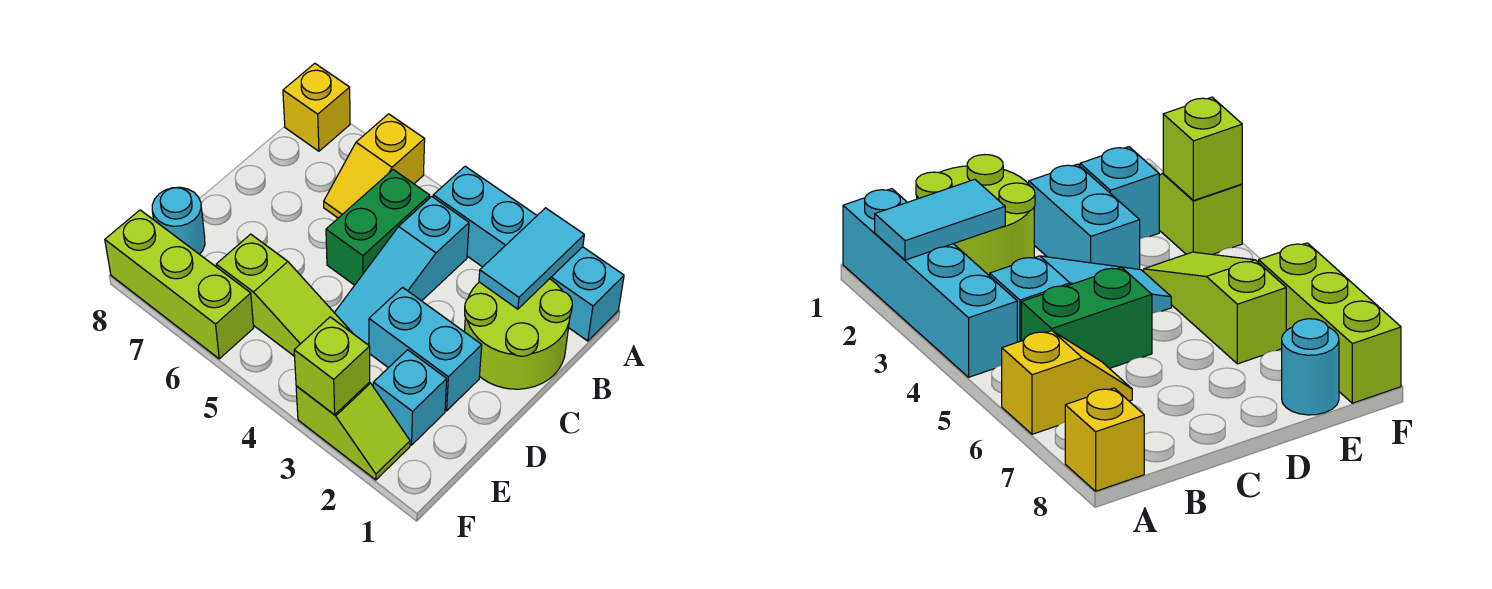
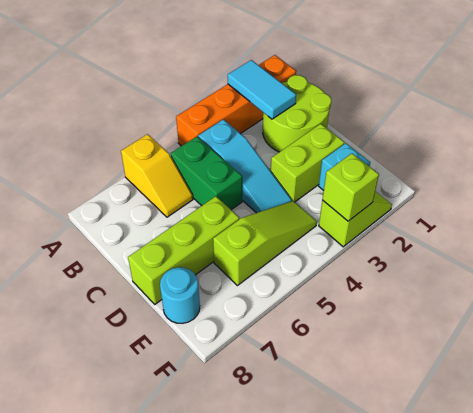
cyan brick A1:A4 level 1 -> orange brick A1:A4 level 1
yellow brick A8 level 1 -> none
cyan brick D2:D3 level 1 -> lime brick D2:D3 level 1
lime brick F6:F8 level 1 -> lime brick D6:D8 level 1

